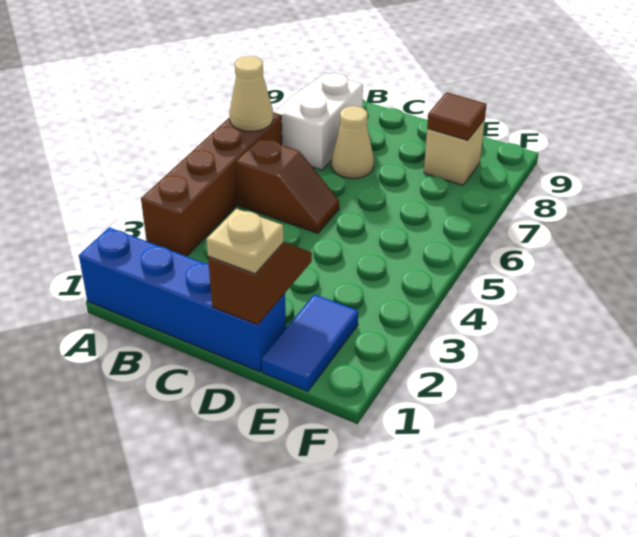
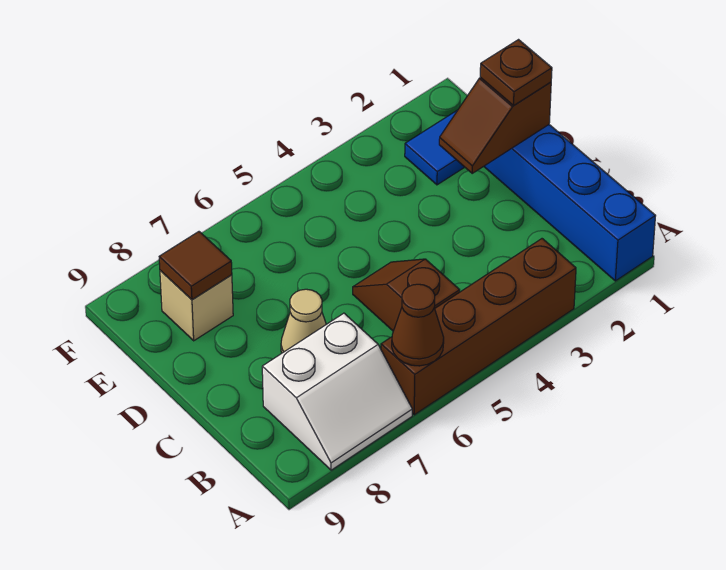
tan cone A6 level 2 -> brown cone A6 level 2
tan plate D1 level 3 -> brown plate D1 level 3

